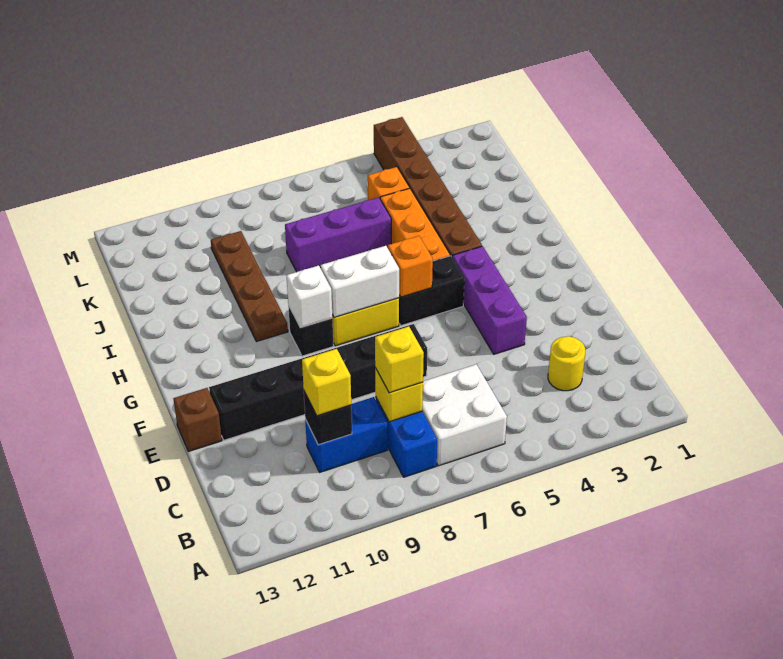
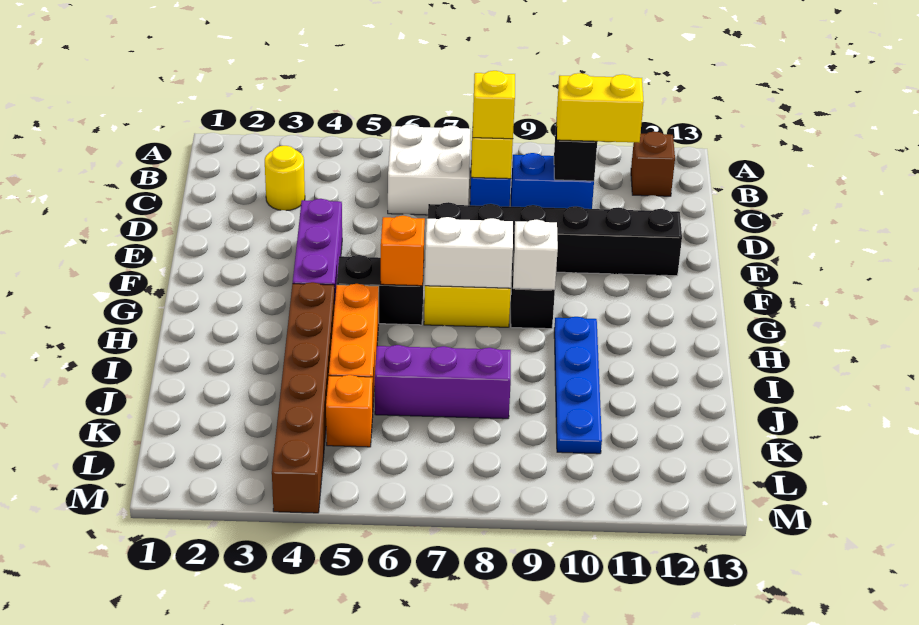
yellow brick C10 level 3 -> yellow brick C10:C11 level 3
brown brick E13 level 1 -> brown brick B12 level 1
brown plate H10:K10 level 1 -> blue plate H10:K10 level 1

